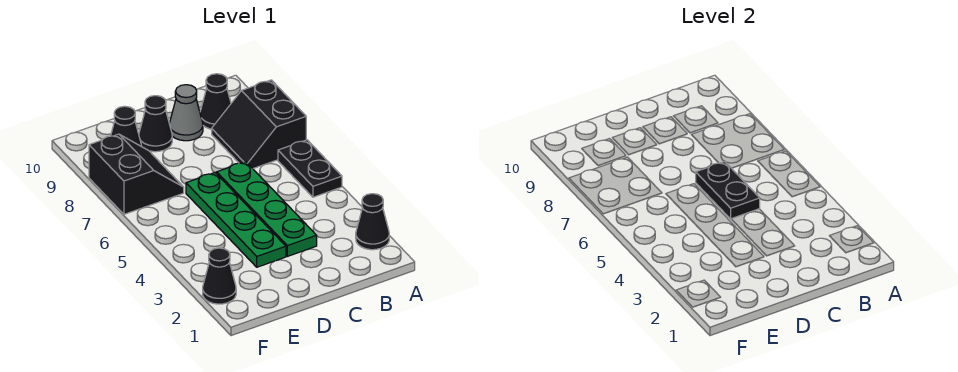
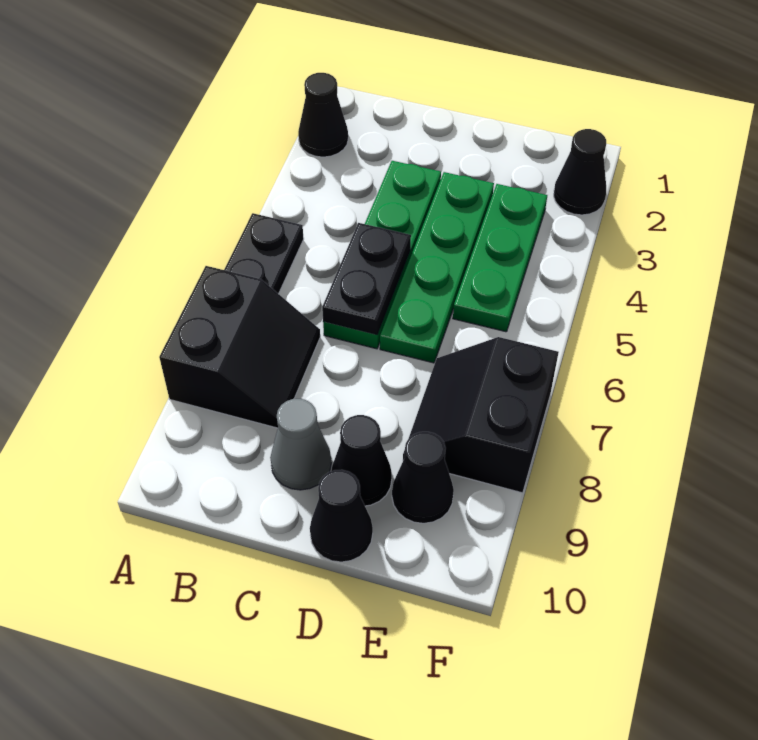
black cone B9 level 1 -> black cone D10 level 1
none -> green plate E3:E5 level 1

